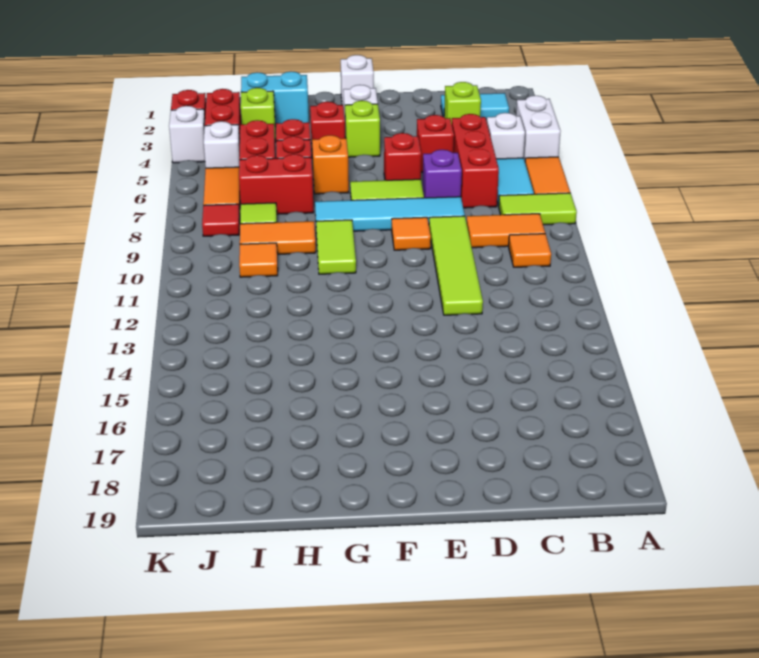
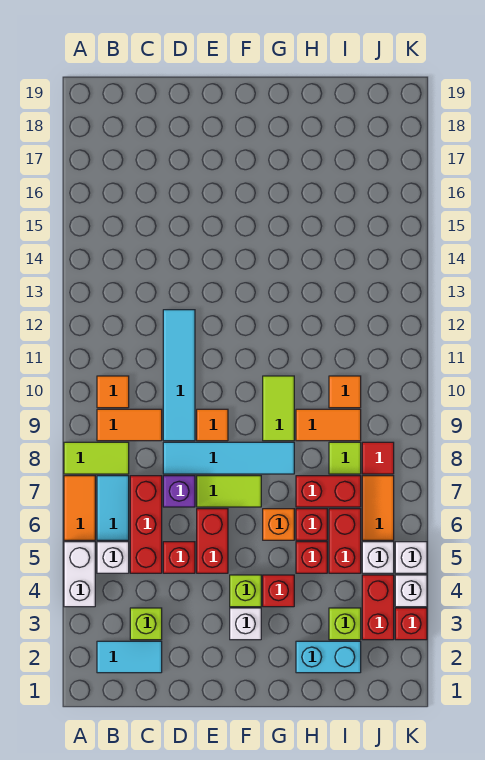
lime tile D9:D12 level 1 -> cyan tile D9:D12 level 1
red brick E6 level 1 -> red brick E5:E6 level 1
white brick F1 level 1 -> white brick K5 level 1

